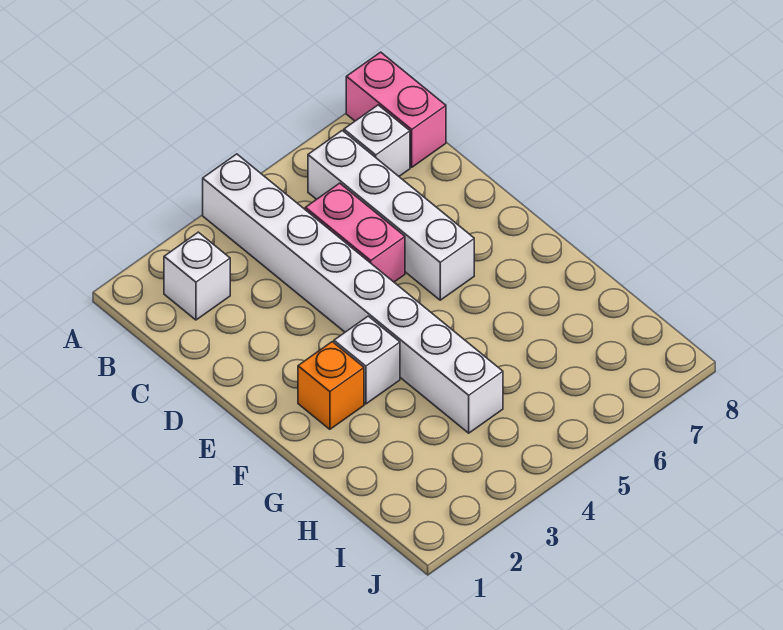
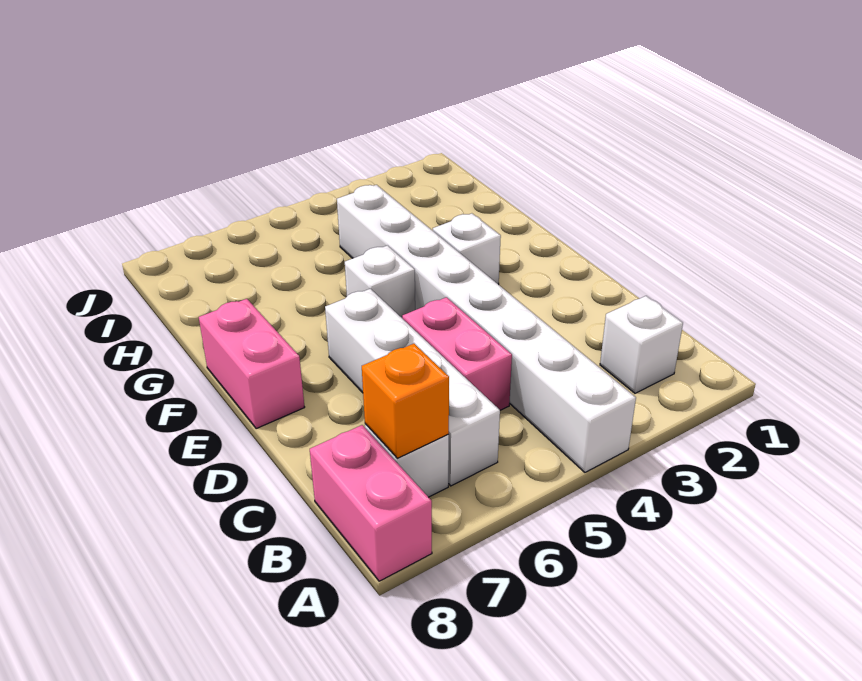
none -> pink brick E8:F8 level 1
orange brick F2 level 1 -> orange brick B7 level 2
none -> white brick F5 level 1

